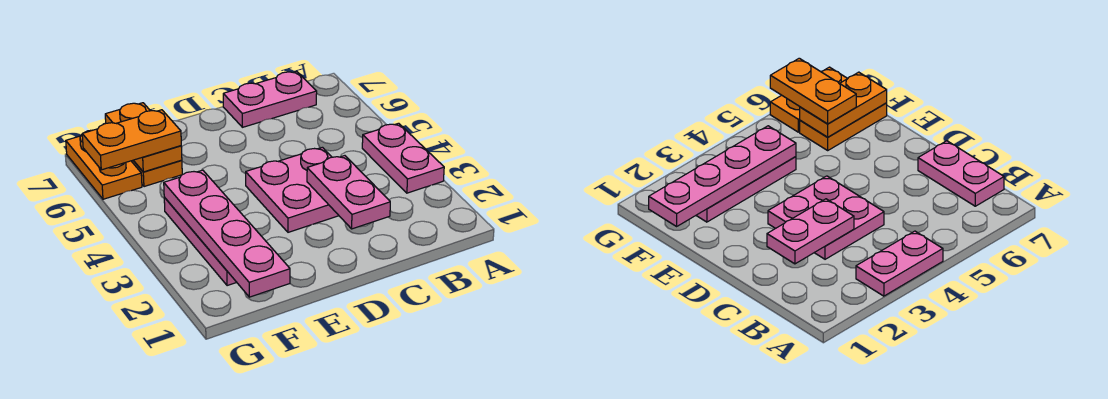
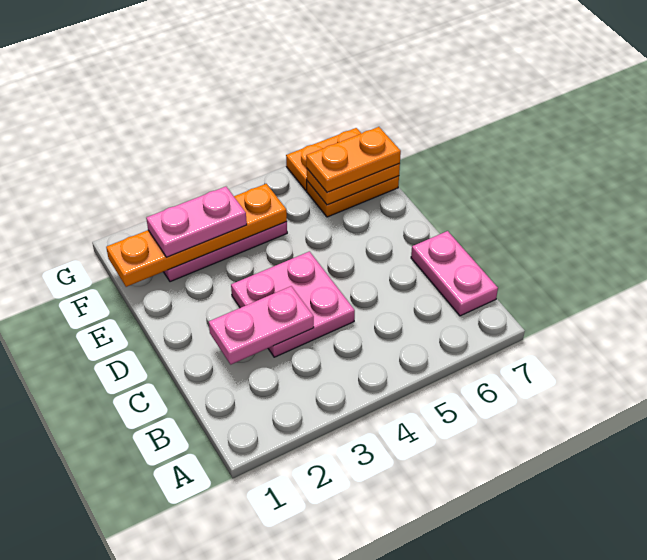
pink plate A3:A4 level 1 -> pink plate F2:F3 level 3
pink plate F1:F4 level 2 -> orange plate F1:F4 level 2
orange plate F6:G6 level 3 -> orange plate F6:F7 level 3

